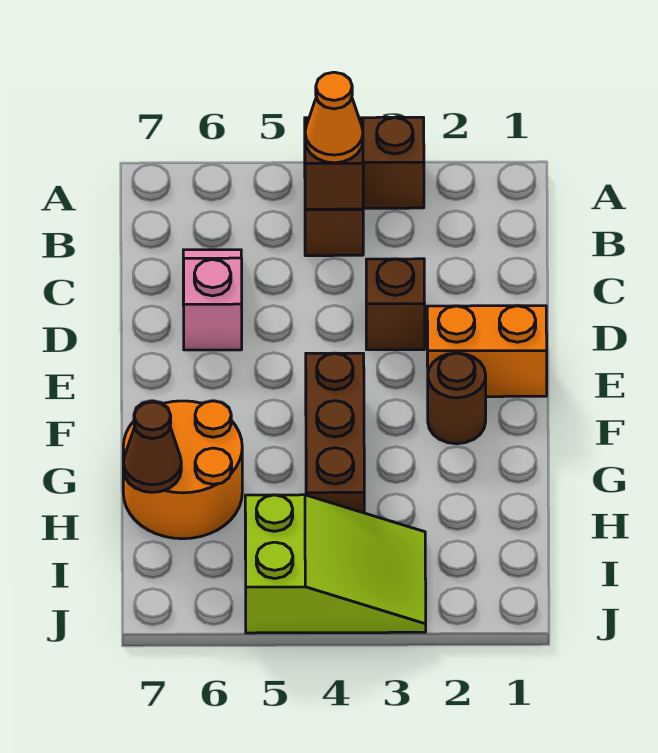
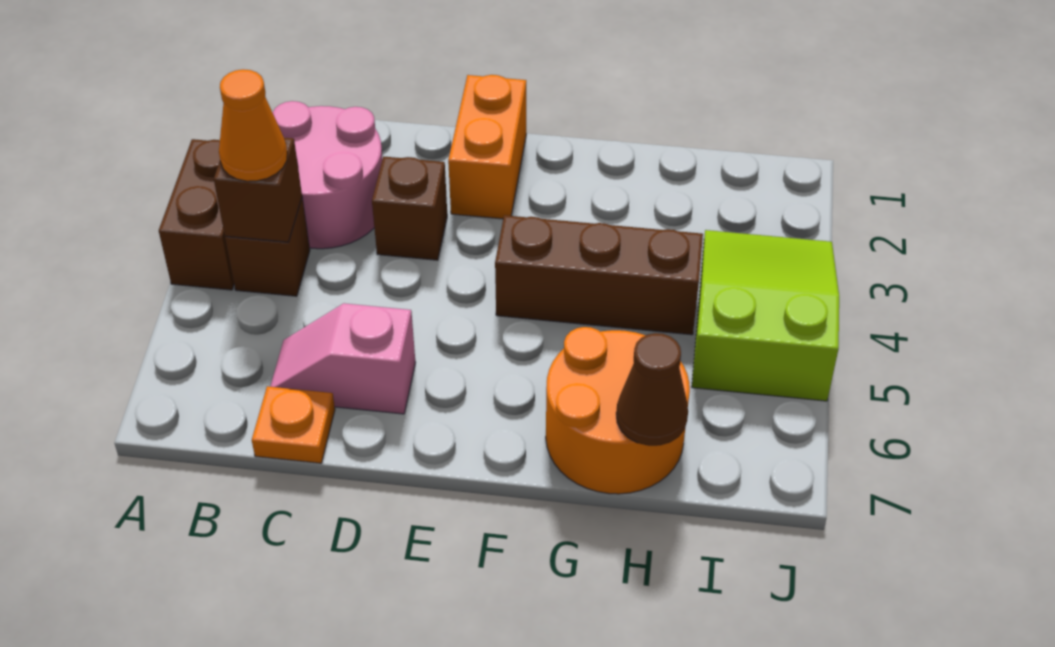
none -> pink round brick B2:C3 level 1
none -> orange plate C7 level 1
brown round brick F2 level 1 -> none

